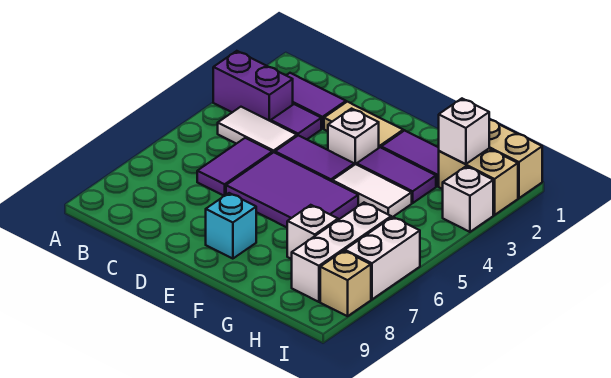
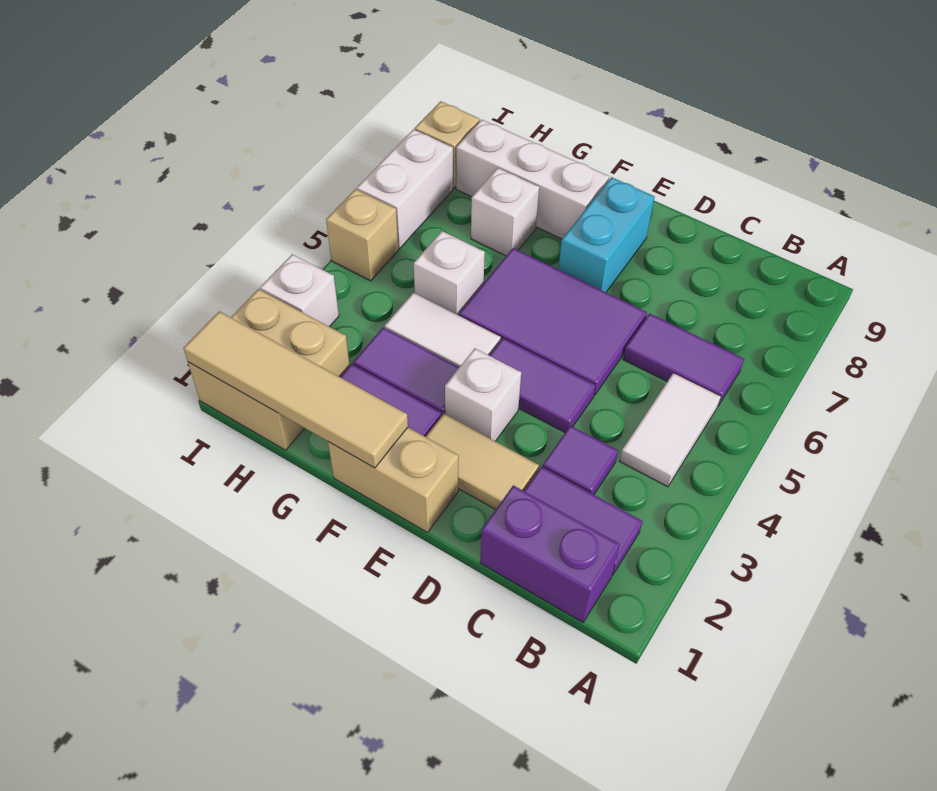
purple brick A3:B3 level 1 -> purple brick B1:C1 level 1
white tile B4:C4 level 1 -> white tile B4:B5 level 1
purple tile C5:C6 level 1 -> purple tile B6:C6 level 1
none -> tan brick E1:F1 level 1
cyan brick E8 level 1 -> cyan brick E7:E8 level 1
none -> tan tile F1:I1 level 2
white brick H2 level 2 -> white brick G5 level 1
white brick H6:H8 level 1 -> white brick F8:H8 level 1
none -> tan brick I5 level 1

